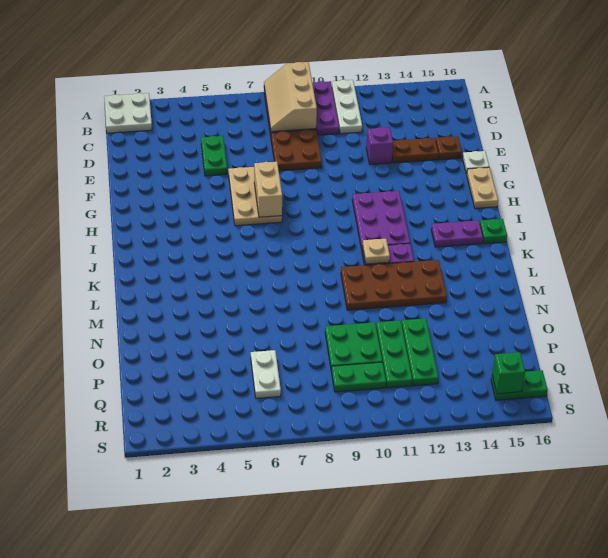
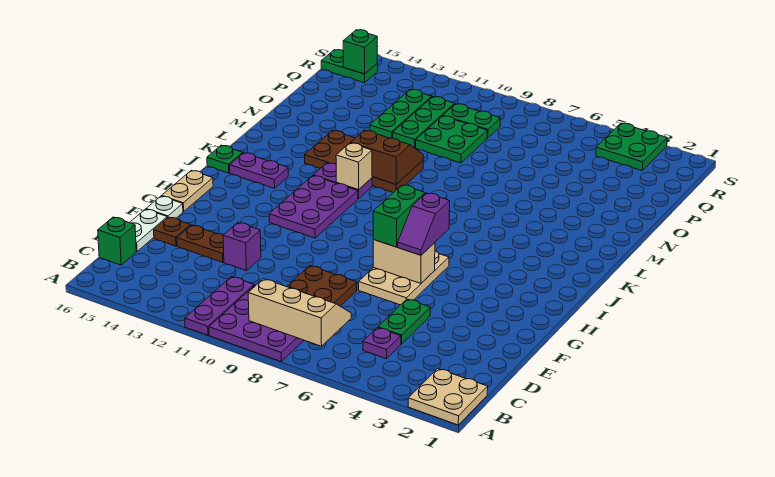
white plate A1:B2 level 1 -> tan plate A1:B2 level 1
tan slope A8:C9 level 2 top 9 -> tan slope B7:C9 level 2 top B
white plate A11:C11 level 1 -> purple plate A11:C11 level 1
none -> purple plate C5 level 1
none -> green brick C16 level 1
none -> purple slope G6:H6 level 3 top H
tan brick G7:H7 level 2 -> tan brick G6:G7 level 2
none -> green brick G7:H7 level 3
tan plate K11 level 2 -> tan brick K11 level 2
none -> brown slope L10:M11 level 2 top L
white plate P6:Q6 level 1 -> white plate D16:E16 level 1
none -> green plate R3:S4 level 1

